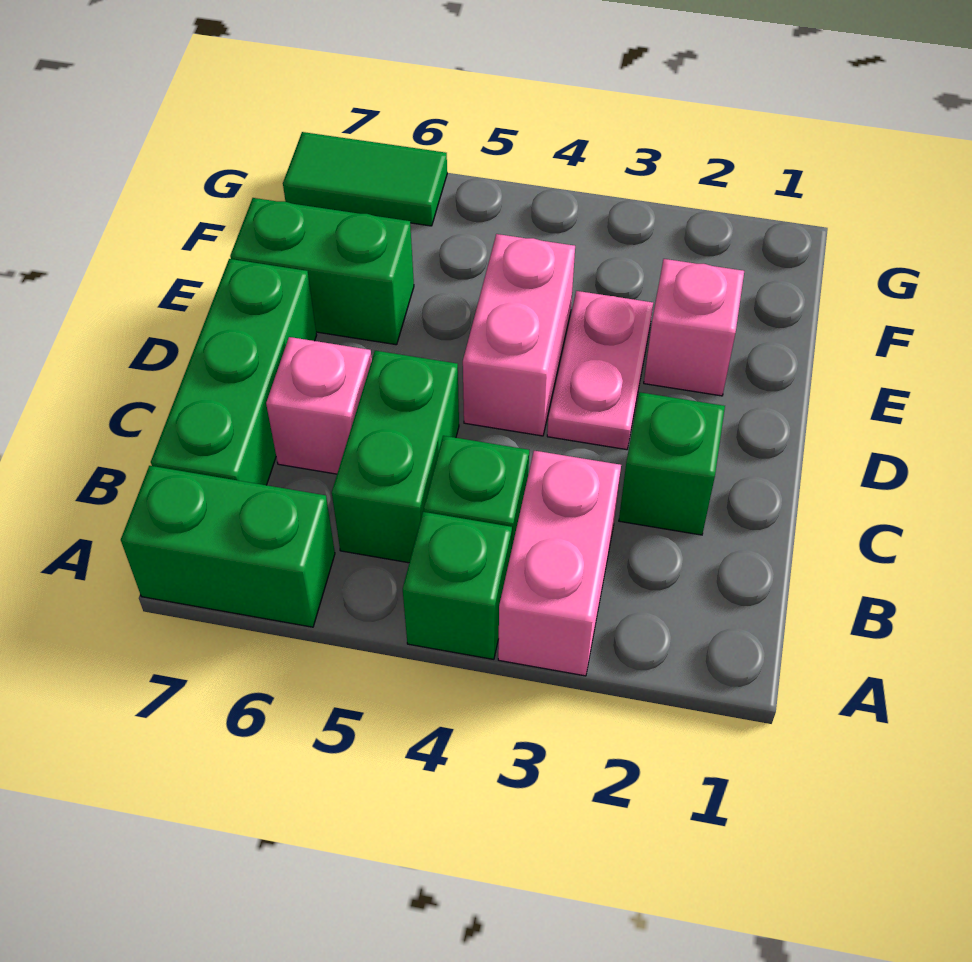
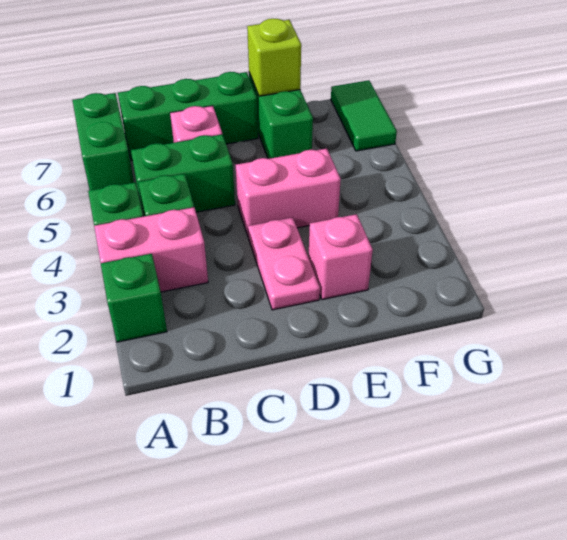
green brick C2 level 1 -> green brick A2 level 1
pink plate D3:E3 level 1 -> pink plate D2:D3 level 1
none -> lime brick E7 level 2

